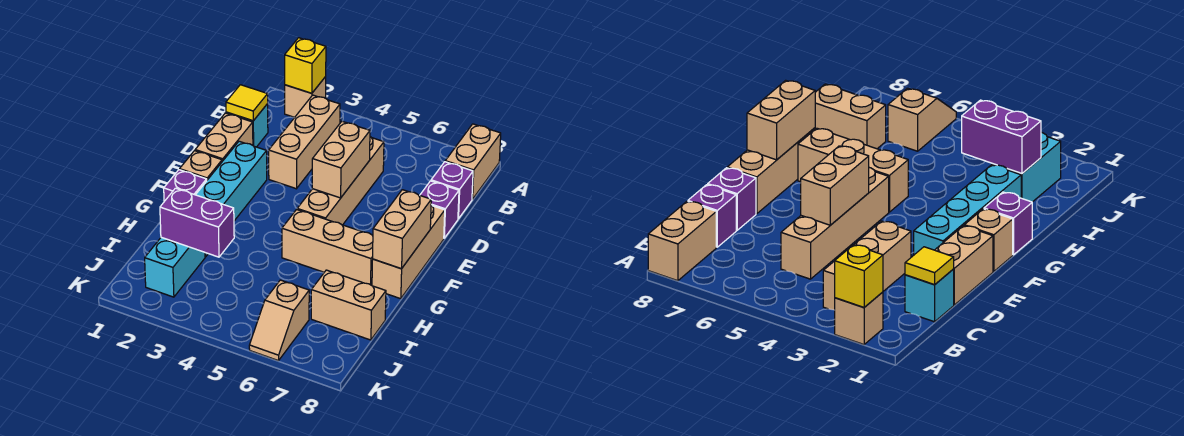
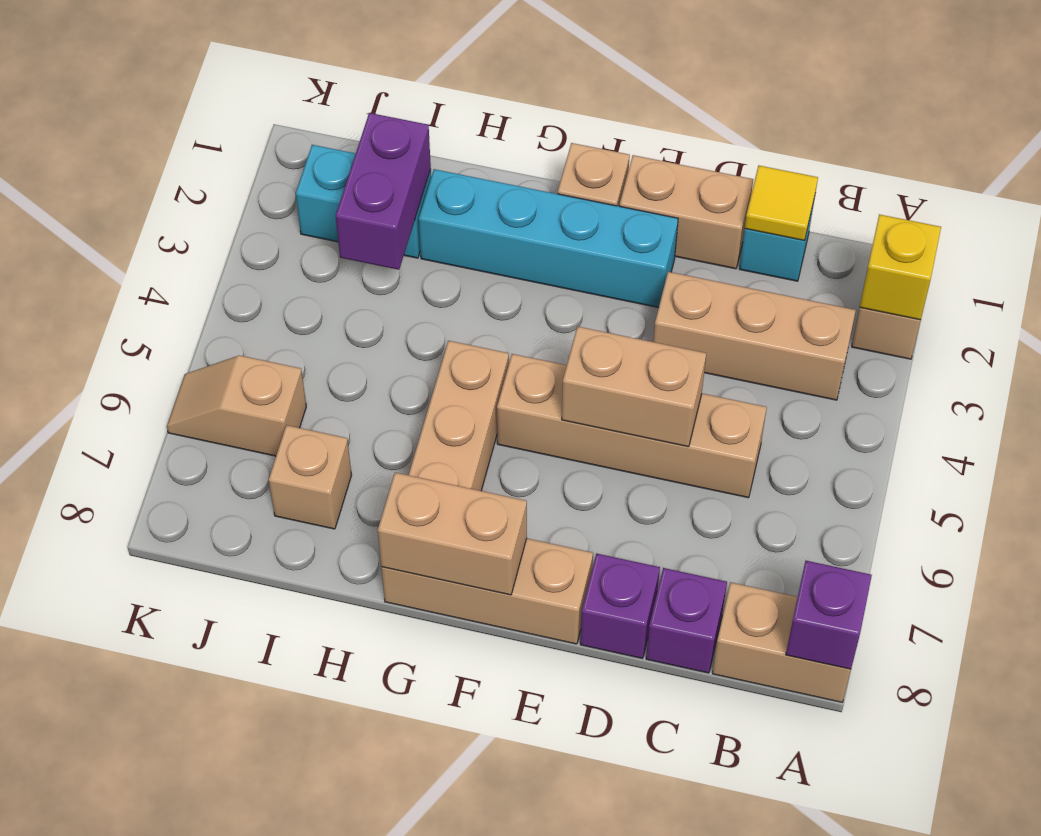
purple brick G1 level 1 -> purple brick A8 level 2
tan brick I7:I8 level 1 -> tan brick I7 level 1

